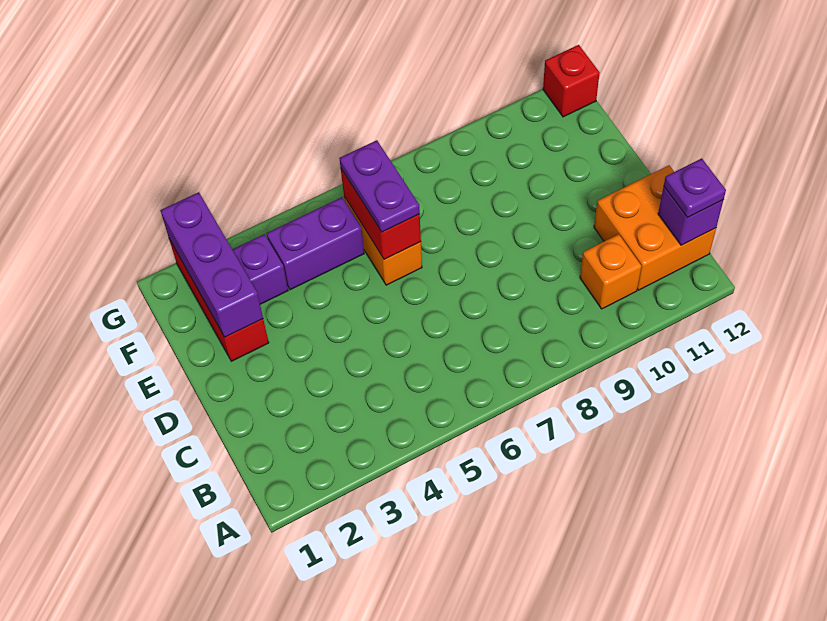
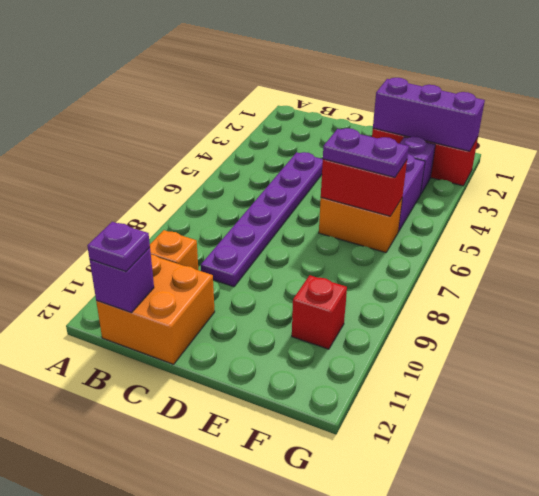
none -> purple plate C4:C9 level 1
red brick G12 level 1 -> red brick F10 level 1

